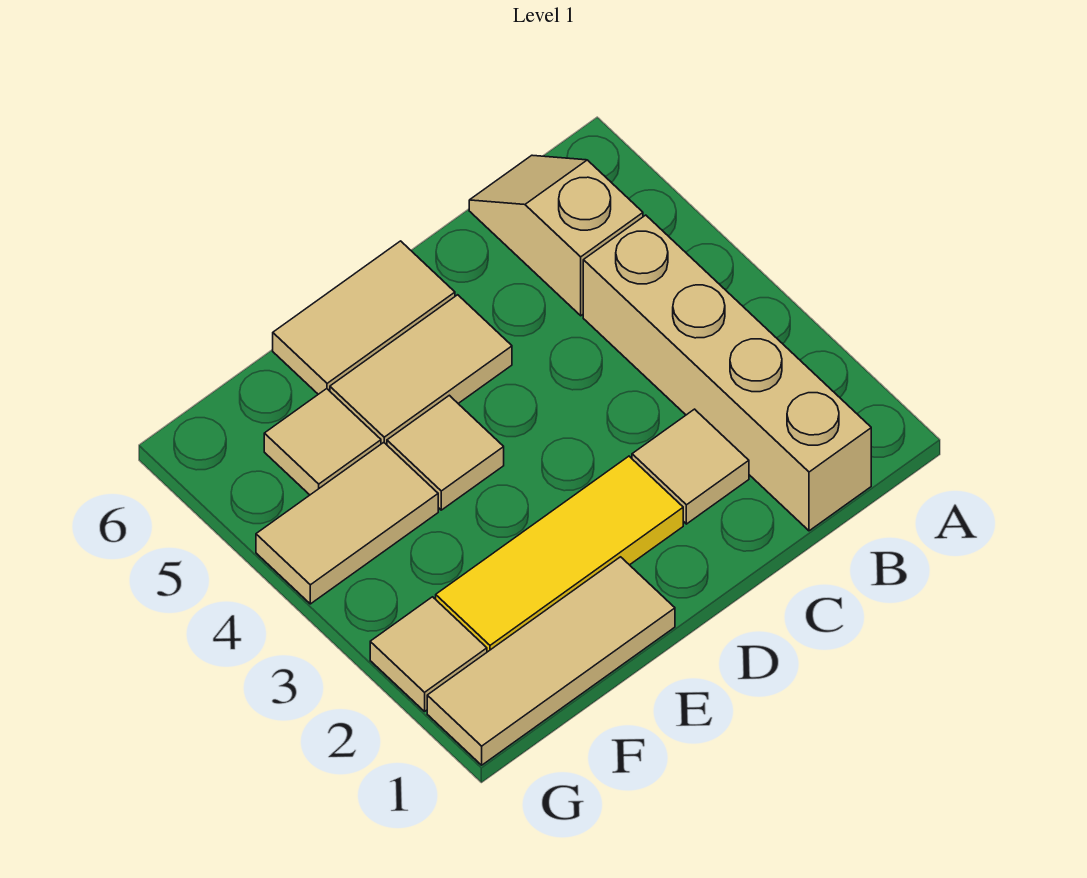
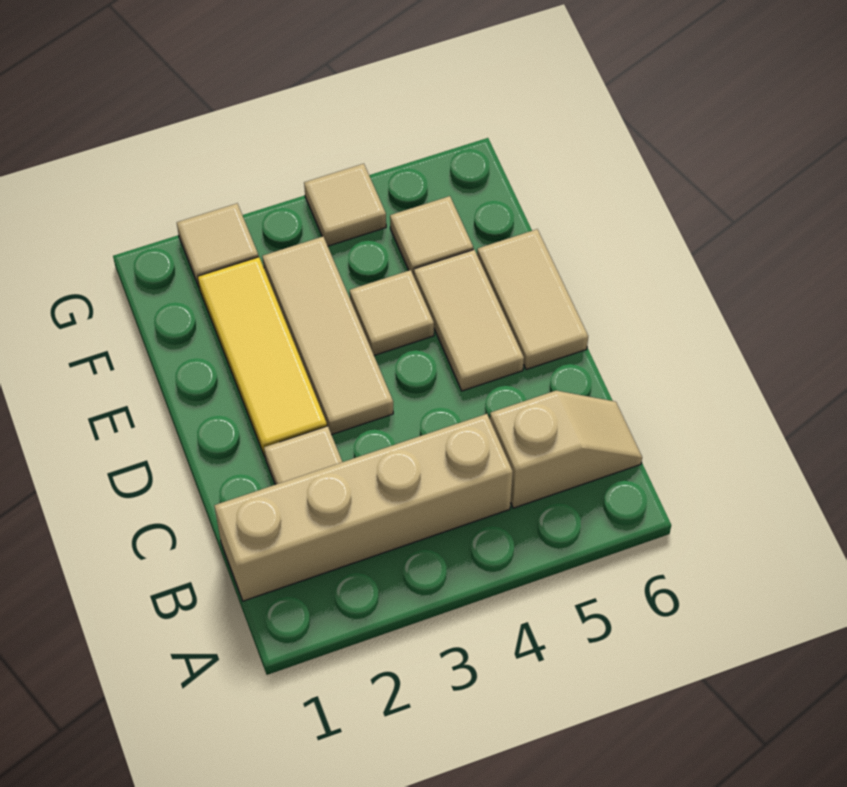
tan tile E1:G1 level 1 -> tan tile D3:F3 level 1
tan tile F4:G4 level 1 -> tan tile G4 level 1

